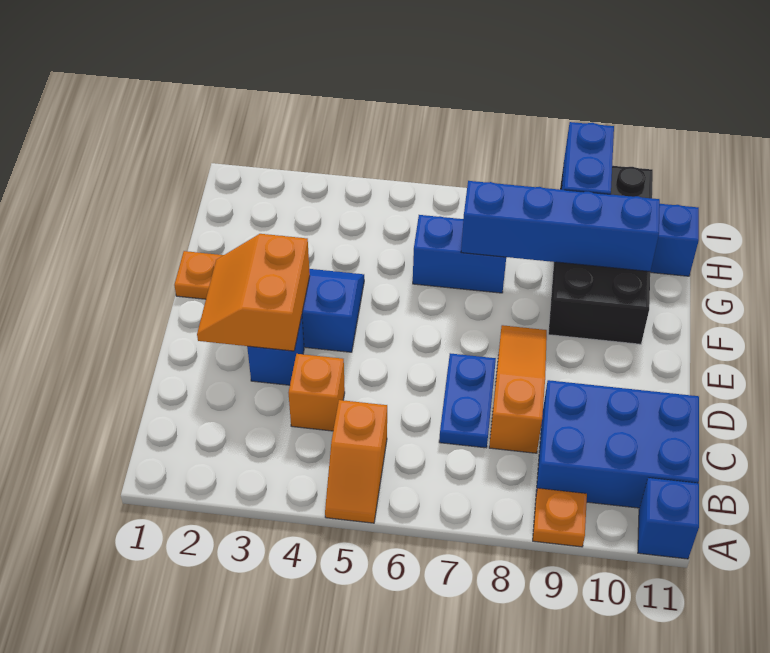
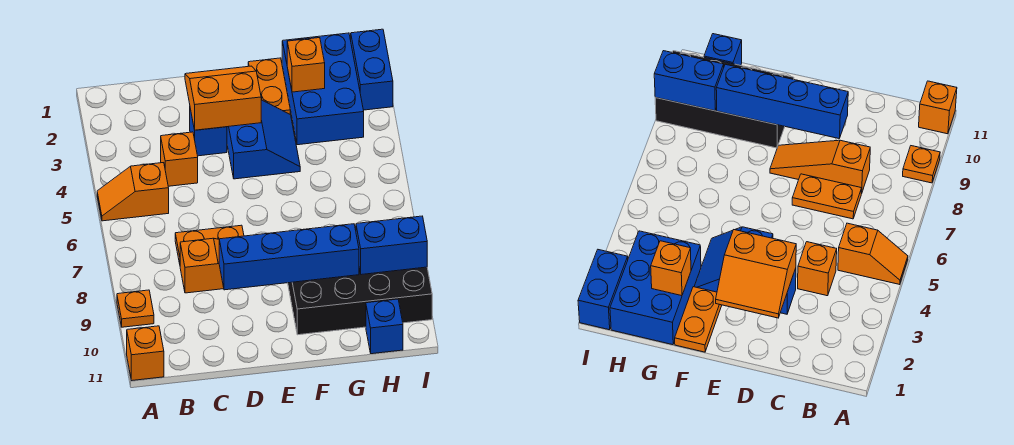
blue brick A11 level 1 -> orange brick A11 level 1
blue brick B9:C11 level 1 -> blue brick G1:H3 level 1
blue plate C7:D7 level 1 -> orange plate C7:D7 level 1
none -> orange brick G2 level 2
blue brick G6:G7 level 1 -> blue brick I1:I2 level 1
blue brick G7:G10 level 2 -> blue brick D9:G9 level 2

